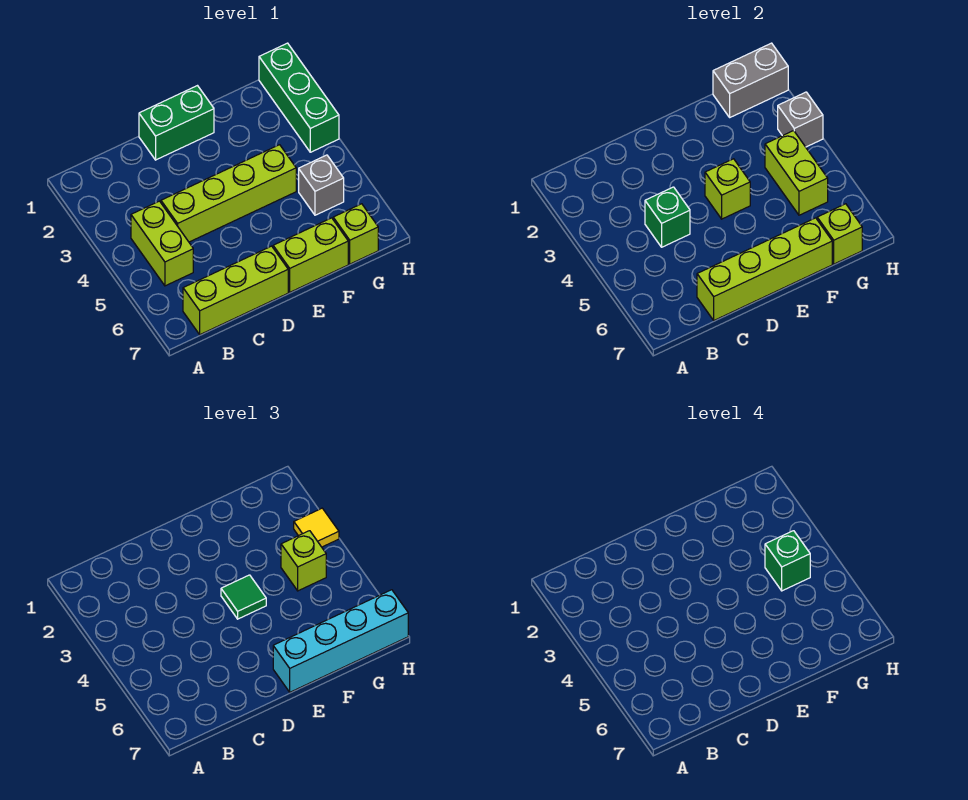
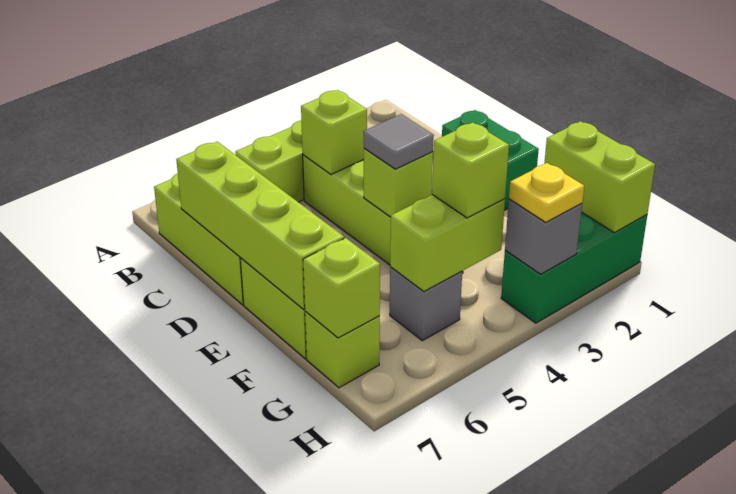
green brick C4 level 2 -> lime brick C4 level 2
green tile E4 level 3 -> grey tile E4 level 3
cyan brick E7:H7 level 3 -> none
grey brick G1:H1 level 2 -> lime brick G1:H1 level 2
green brick G4 level 4 -> none
yellow tile H3 level 3 -> yellow plate H3 level 3

